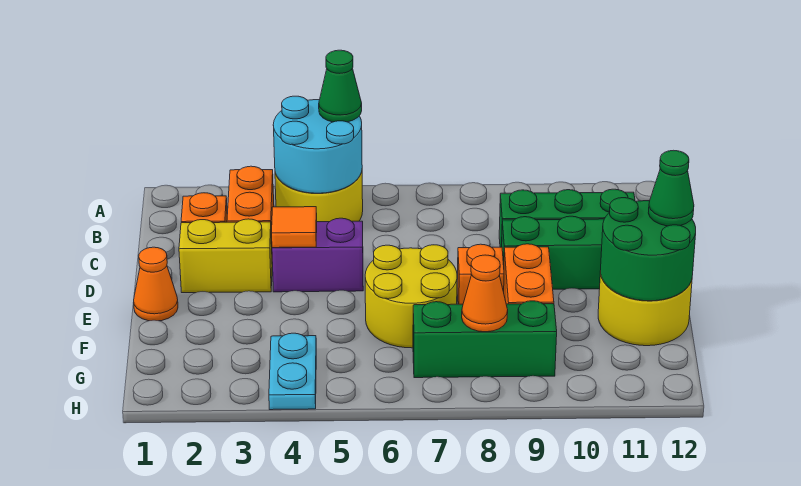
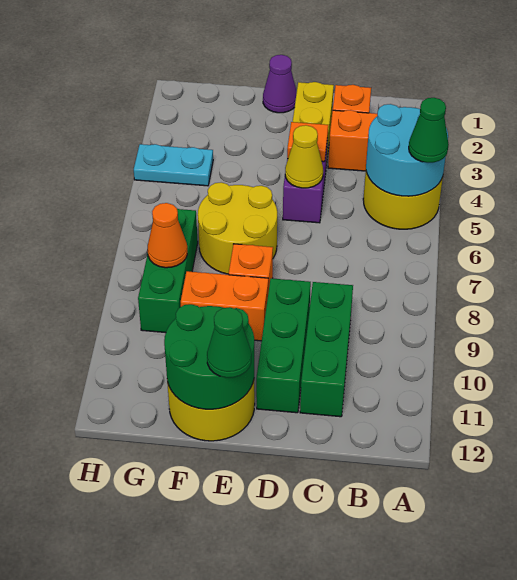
none -> yellow cone D5 level 2
orange cone E1 level 1 -> purple cone E1 level 1

